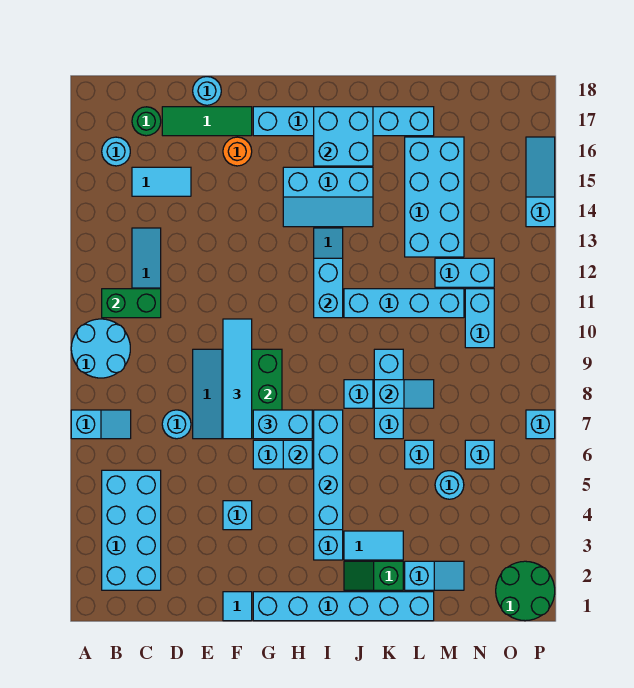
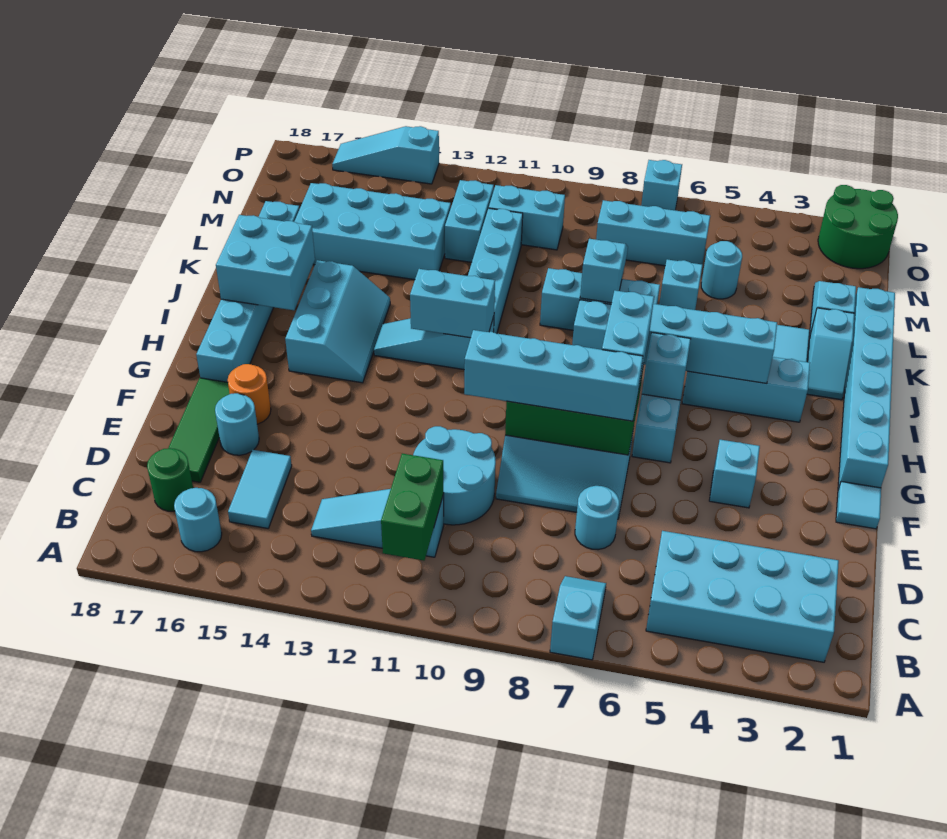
cyan round brick A9:B10 level 1 -> cyan round brick D10:E11 level 1
cyan round brick E18 level 1 -> cyan round brick E16 level 1
cyan tile F7:F10 level 3 -> cyan brick F7:F10 level 3
green slope J2:K2 level 1 top K -> cyan slope J2:K2 level 1 top K
cyan brick N6 level 1 -> cyan brick N6:N8 level 1

